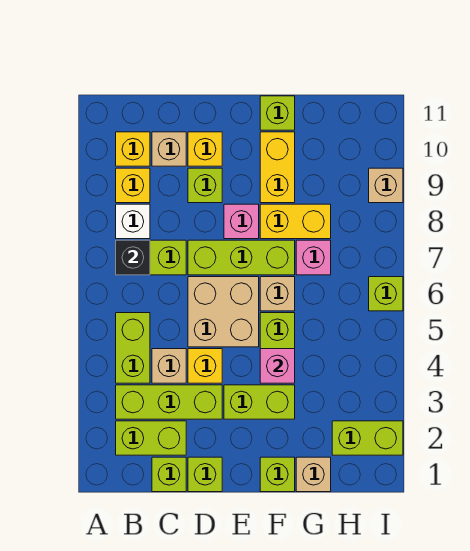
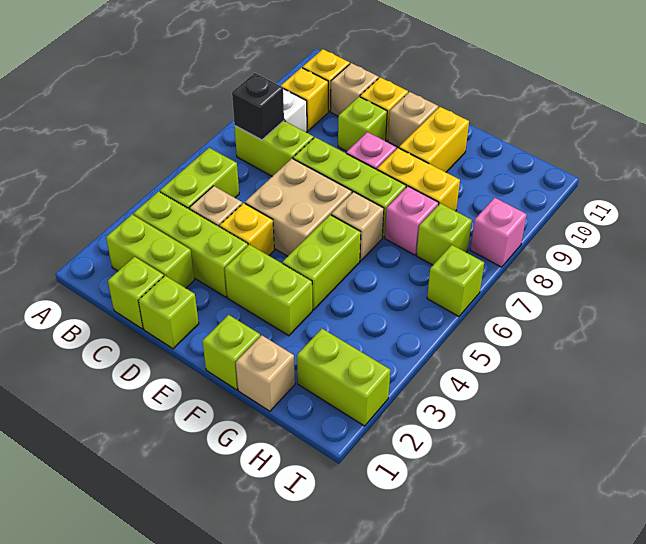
pink brick F4 level 2 -> pink brick I8 level 1
lime brick F11 level 1 -> lime brick H7 level 1
tan brick I9 level 1 -> tan brick E10 level 1

